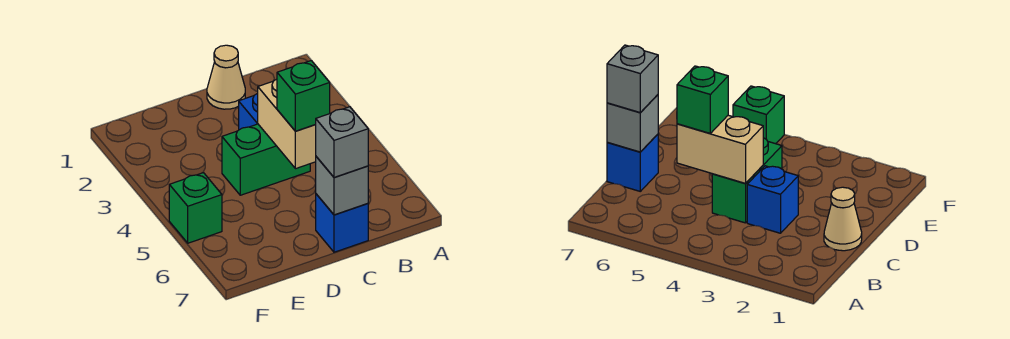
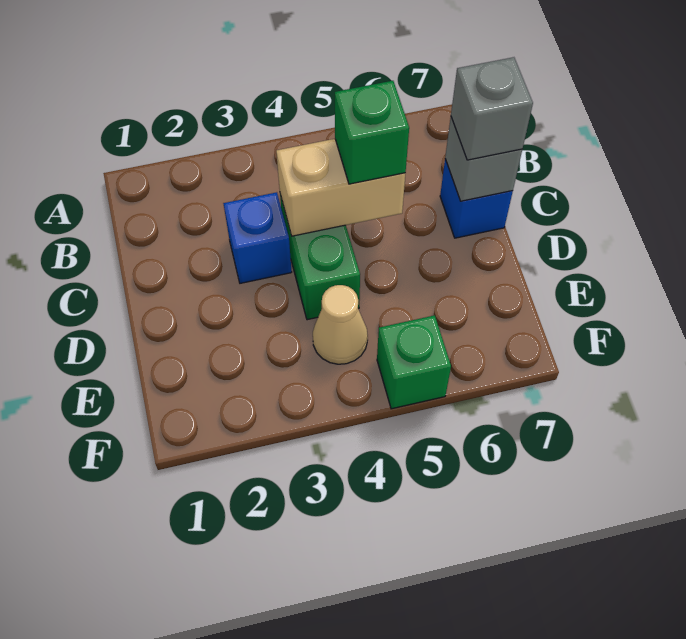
tan cone C1 level 1 -> tan cone E4 level 1

